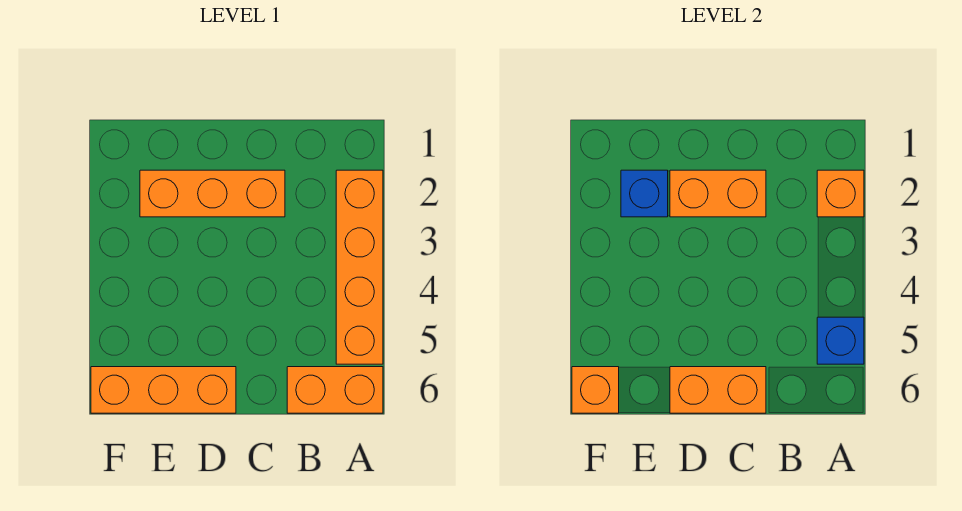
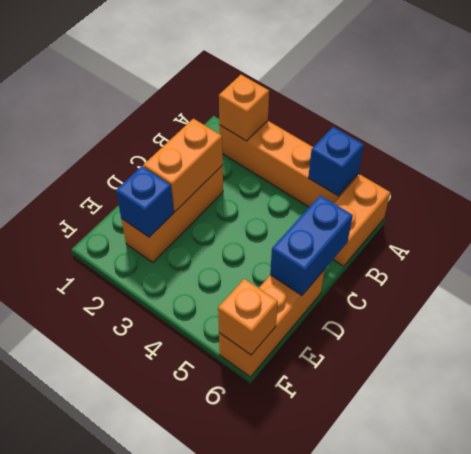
orange brick C6:D6 level 2 -> blue brick C6:D6 level 2

